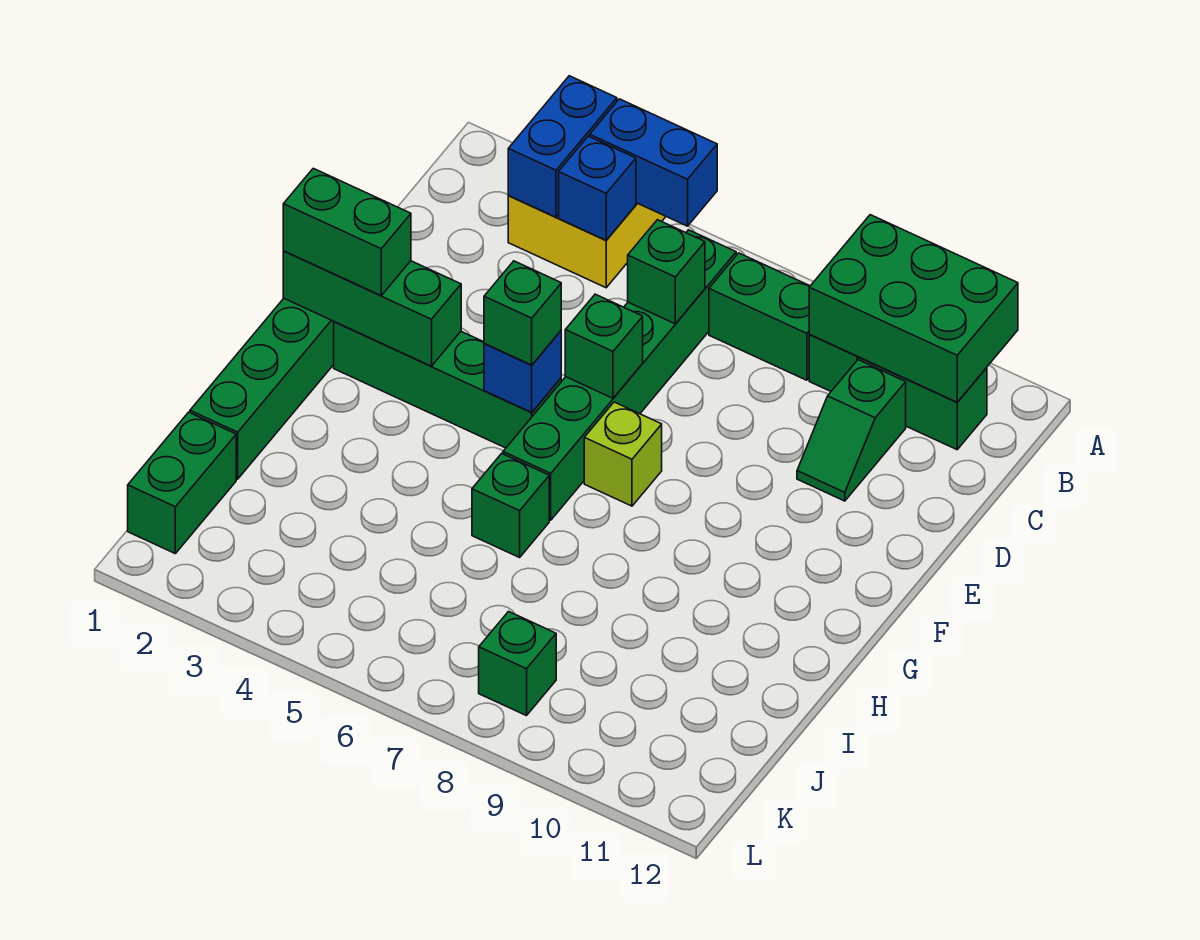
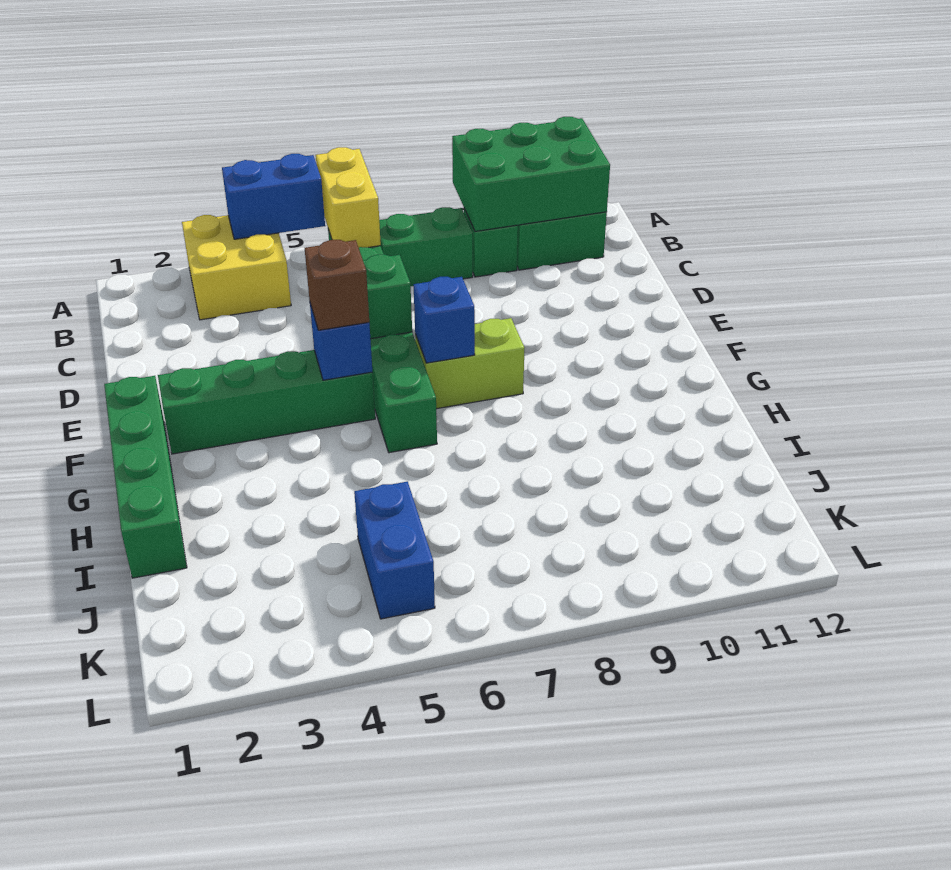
blue brick A3:B3 level 2 -> blue brick J5:K5 level 1
none -> yellow brick A6:B6 level 2
blue brick B4 level 2 -> blue brick F7 level 2
green brick C6 level 2 -> none
green slope C10:D10 level 1 top C -> none
green brick F1:F3 level 2 -> none
green brick F1:F2 level 3 -> none
green brick F5 level 3 -> brown brick F5 level 3
lime brick F7 level 1 -> lime brick F7:F8 level 1
green brick H6 level 1 -> none
green brick J1:K1 level 1 -> none
green brick K8 level 1 -> none

